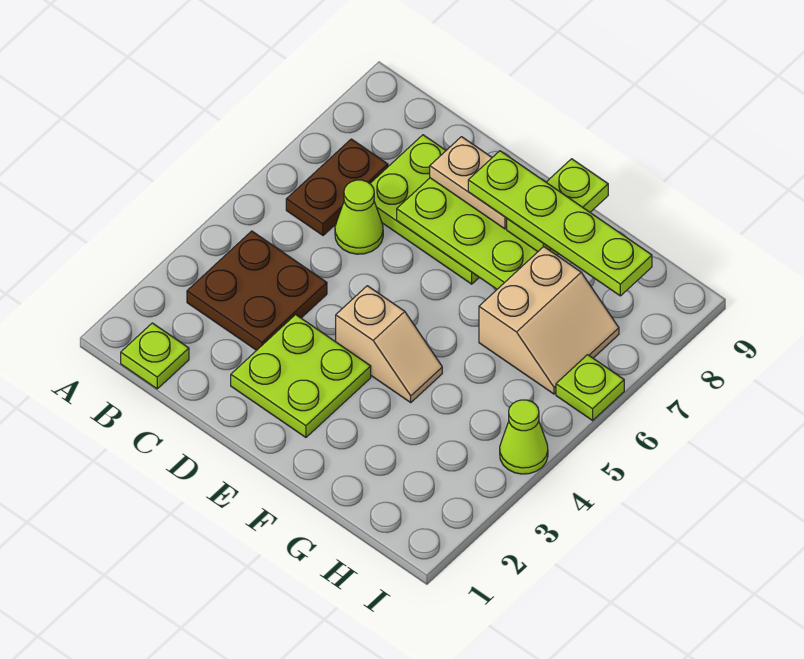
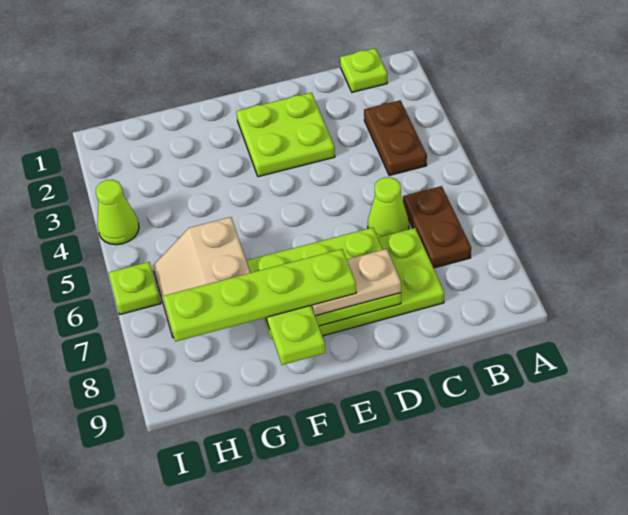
brown plate B3:C4 level 1 -> brown plate B3:B4 level 1
tan slope E4:F4 level 1 top E -> none

